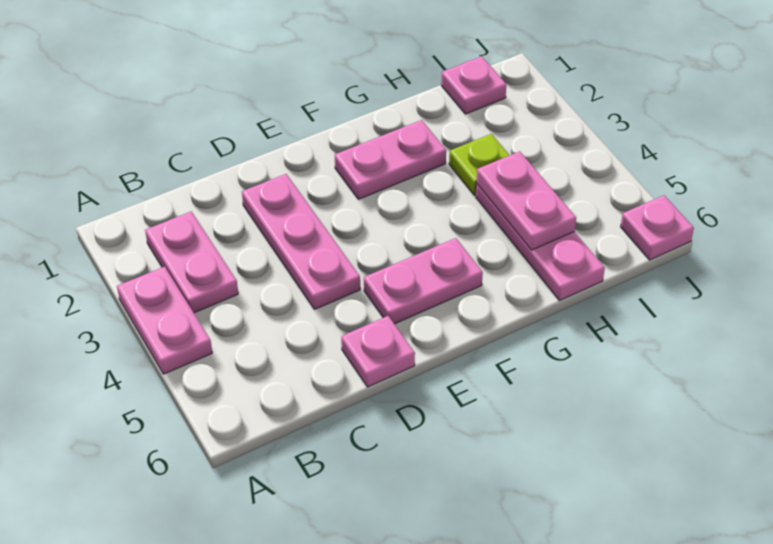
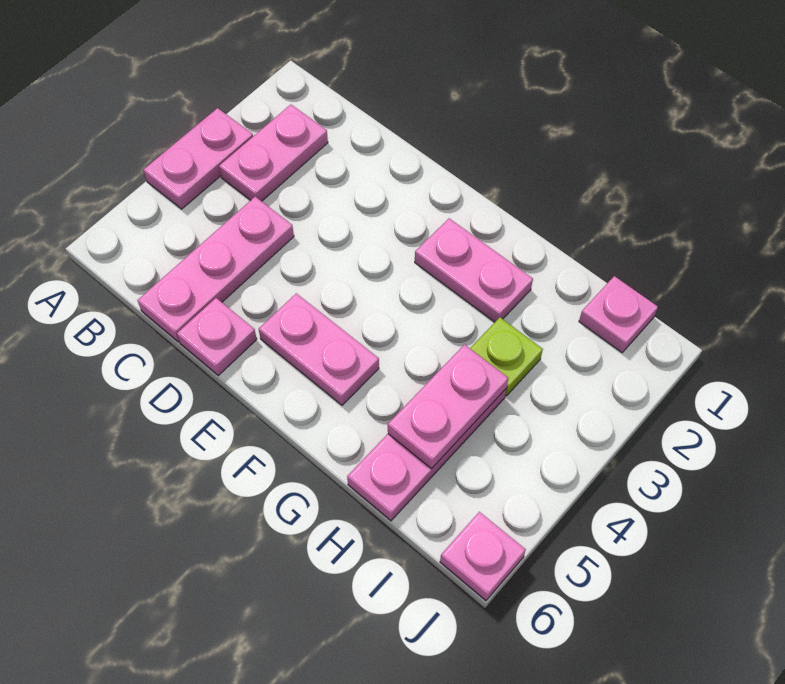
pink plate D2:D4 level 1 -> pink plate C4:C6 level 1

